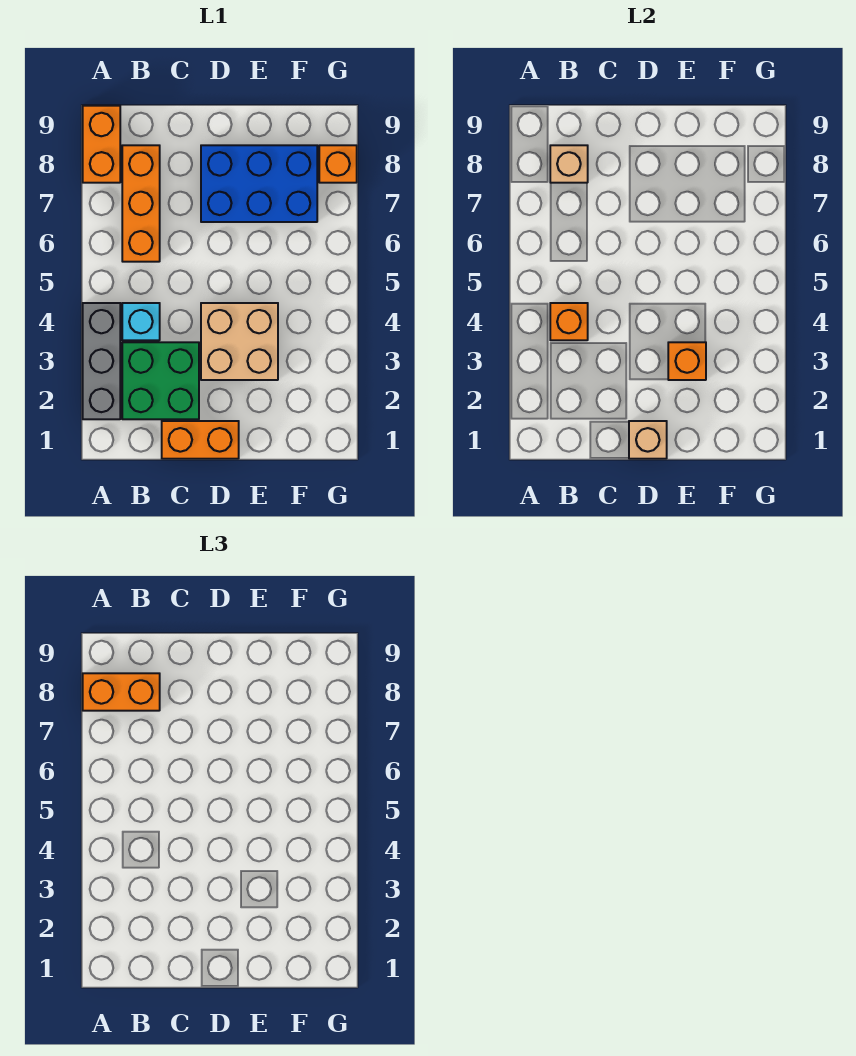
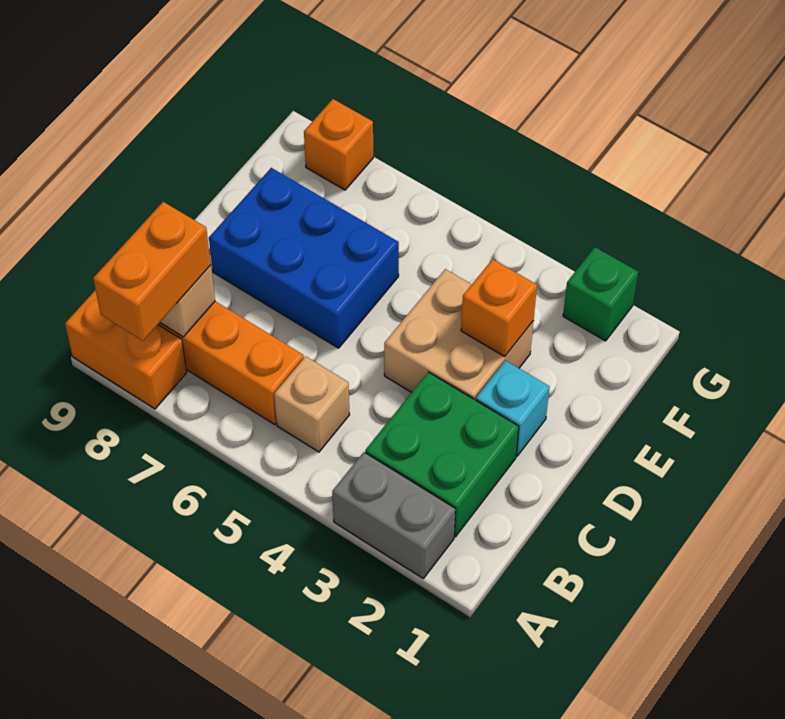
grey brick A2:A4 level 1 -> grey brick A2:A3 level 1
cyan brick B4 level 1 -> cyan brick D2 level 1
orange brick B4 level 2 -> none
orange brick C1:D1 level 1 -> none
tan brick D1 level 2 -> tan brick B5 level 1
blue brick D7:F8 level 1 -> blue brick D6:E8 level 1
none -> green brick G2 level 1

